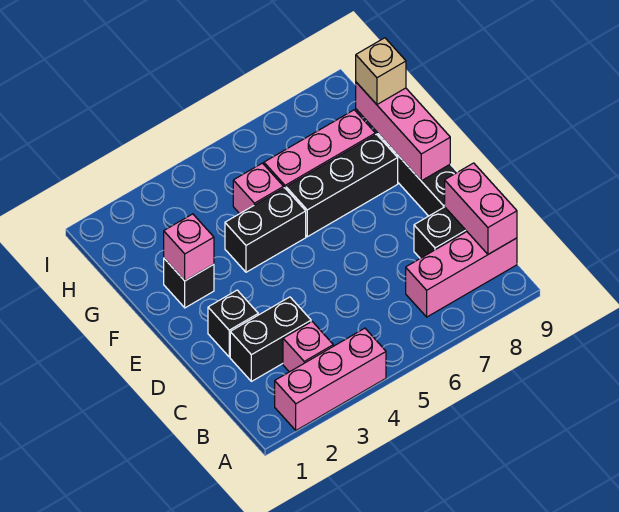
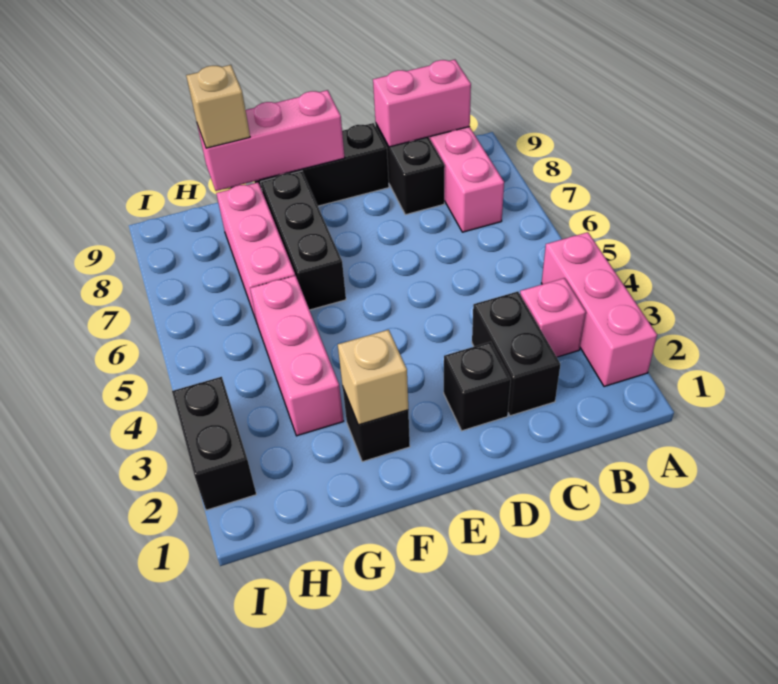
pink brick F2 level 2 -> tan brick F2 level 2
black brick F4:F5 level 1 -> black brick I2:I3 level 1
pink brick G5 level 1 -> pink brick G3:G5 level 1

